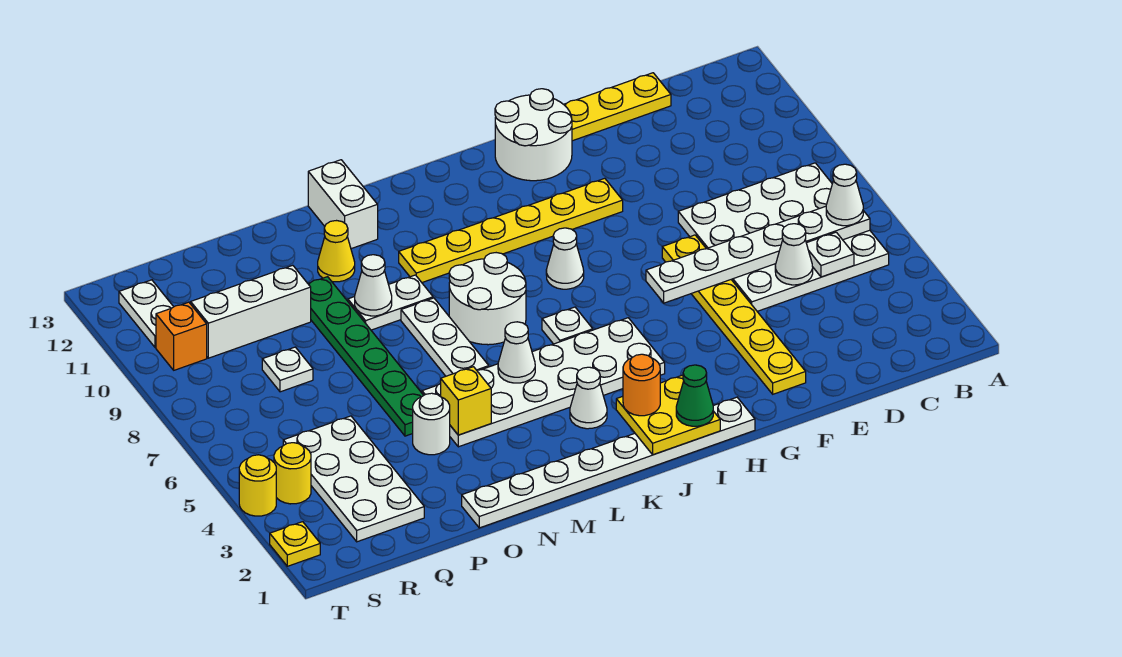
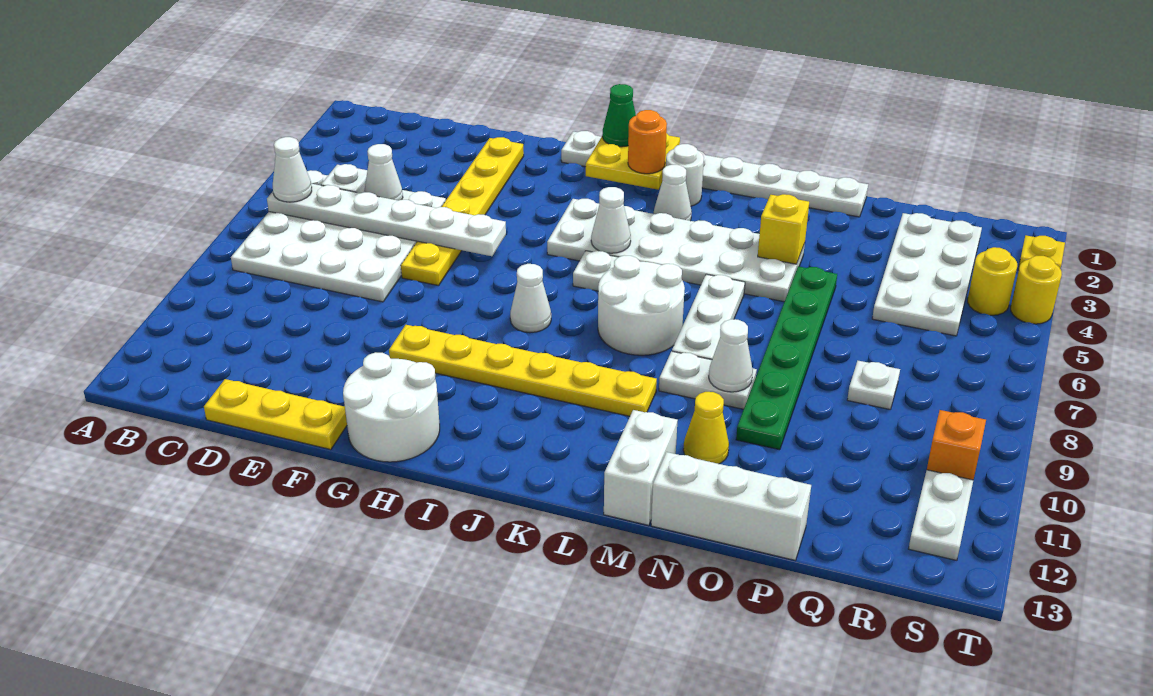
white cone L5 level 2 -> white cone J5 level 2
white round brick O4 level 1 -> white round brick K2 level 1
white brick P10:R10 level 1 -> white brick N13:P13 level 1

